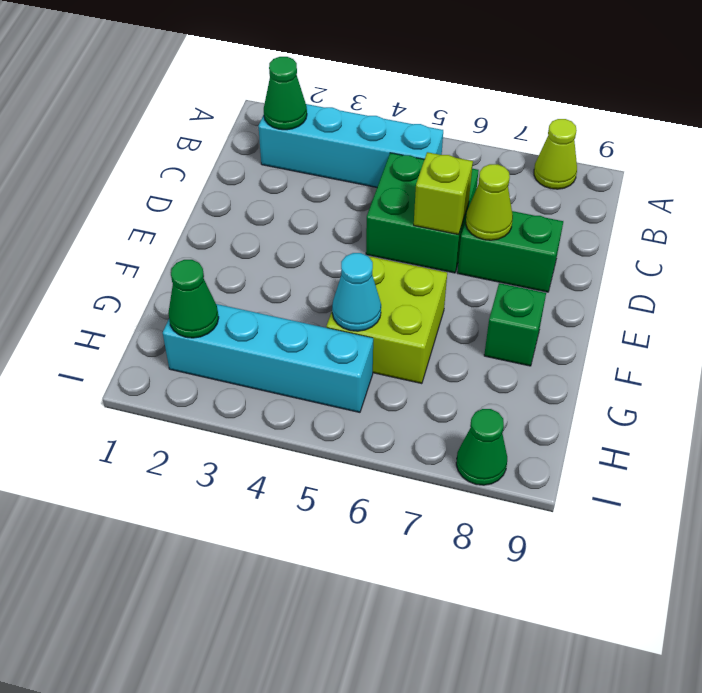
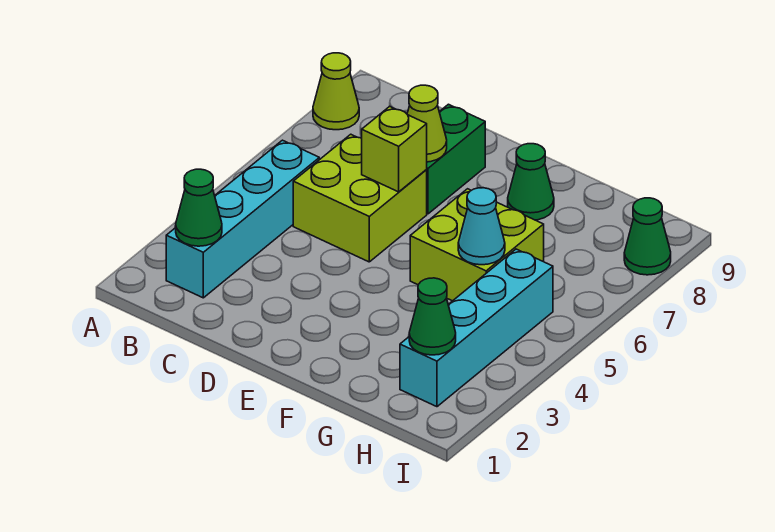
green brick C5:D6 level 1 -> lime brick C5:D6 level 1
green brick F8 level 1 -> green cone F8 level 1

